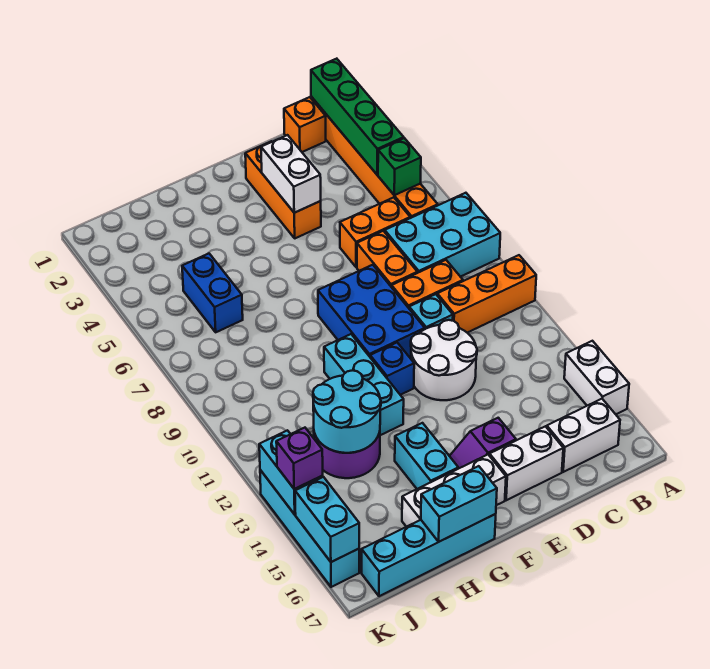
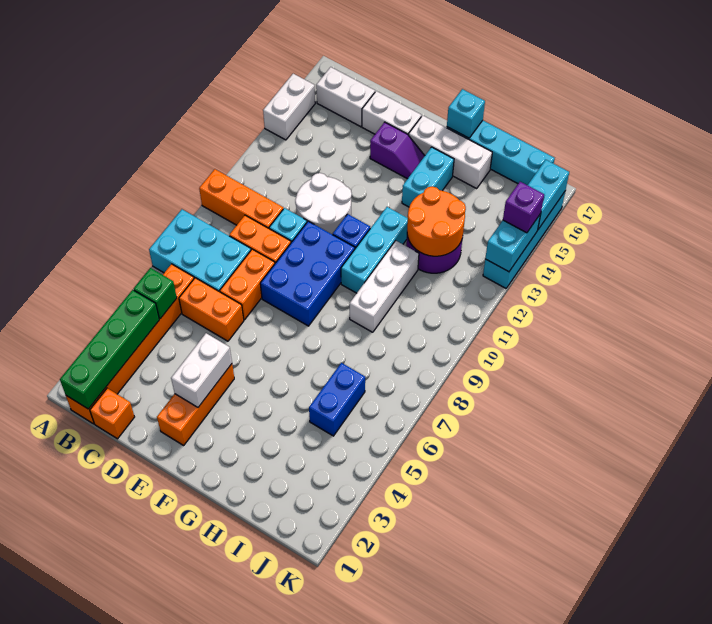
cyan brick G17:H17 level 2 -> cyan brick G17 level 2
none -> white brick H9:H11 level 1
cyan round brick H12:I13 level 2 -> orange round brick H12:I13 level 2

